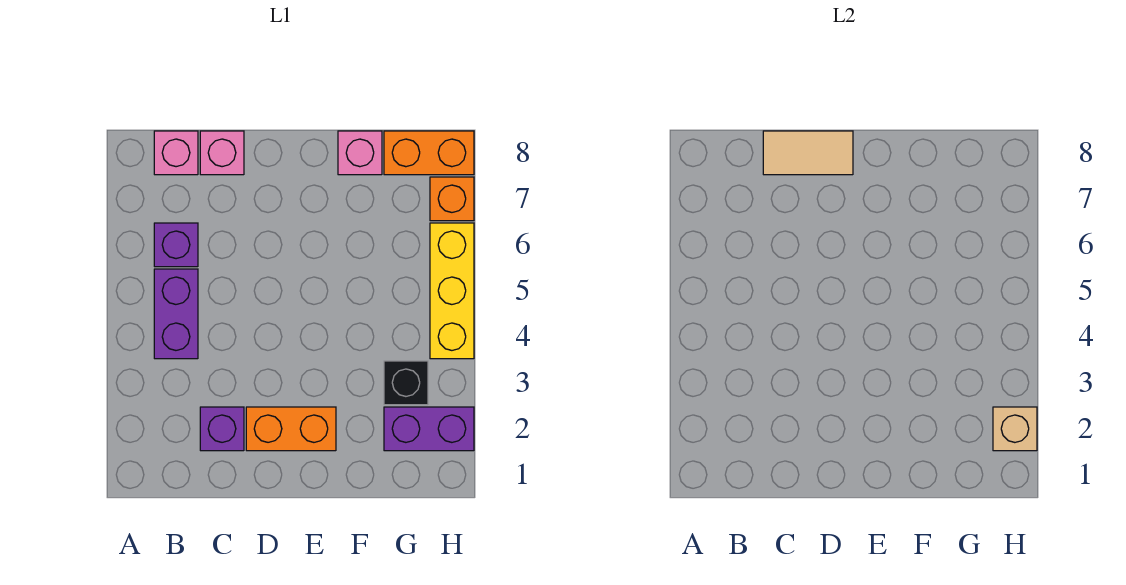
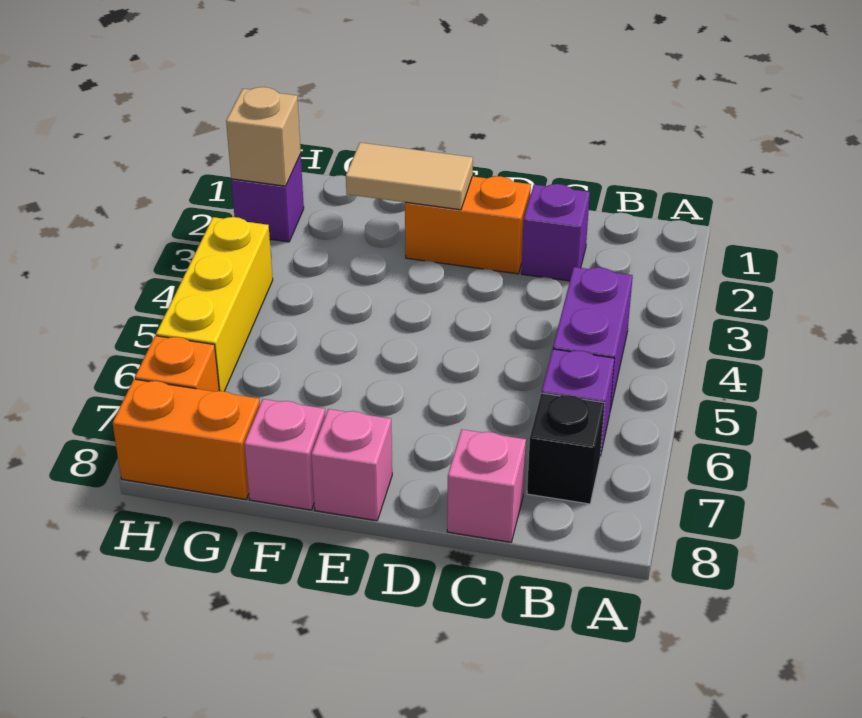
pink brick B8 level 1 -> pink brick E8 level 1
tan tile C8:D8 level 2 -> tan tile E2:F2 level 2
purple brick G2:H2 level 1 -> purple brick H2 level 1
black brick G3 level 1 -> black brick B7 level 1

